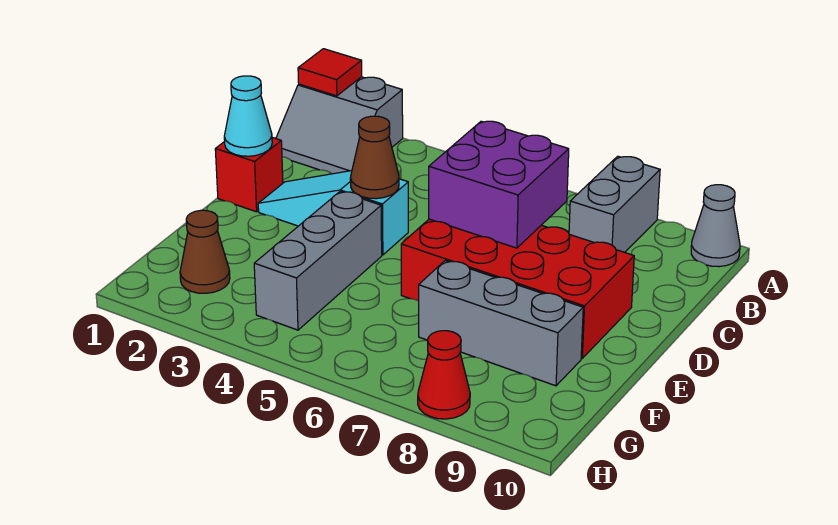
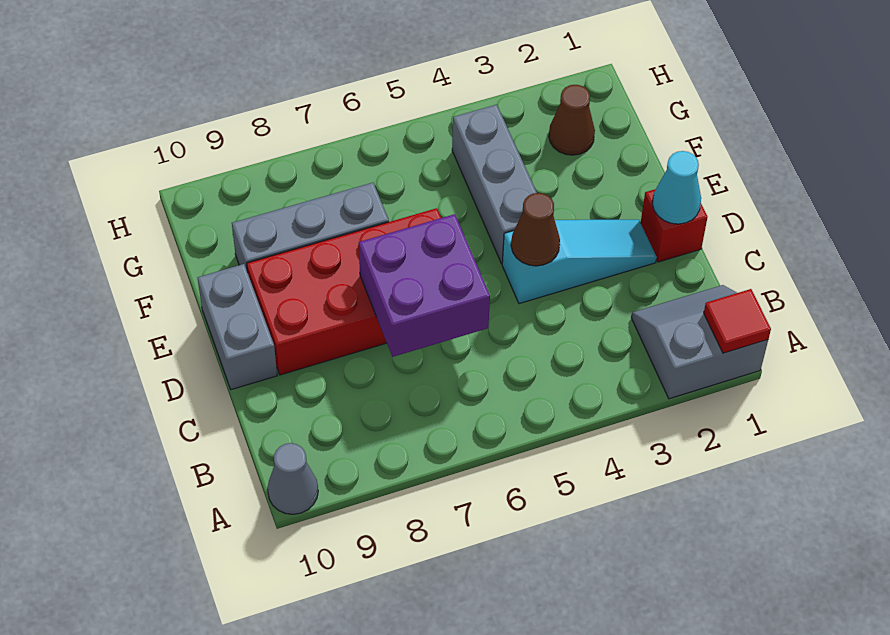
grey brick A8:B8 level 1 -> grey brick D10:E10 level 1
red cone H8 level 1 -> none

